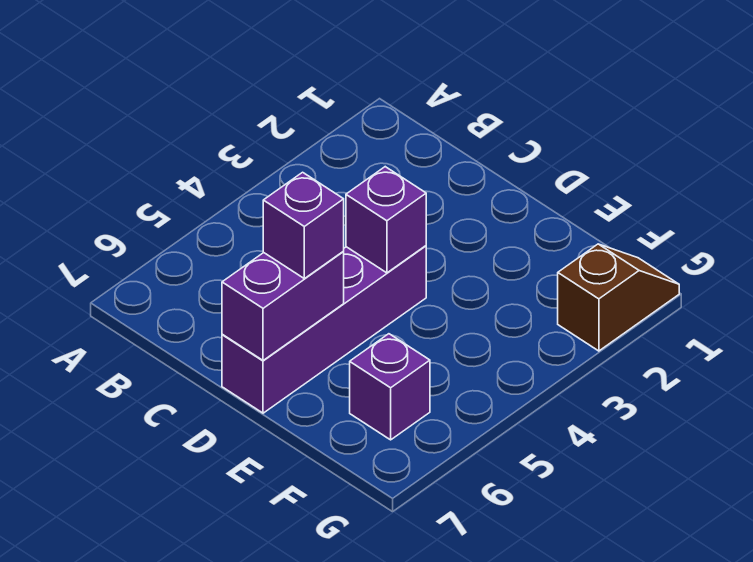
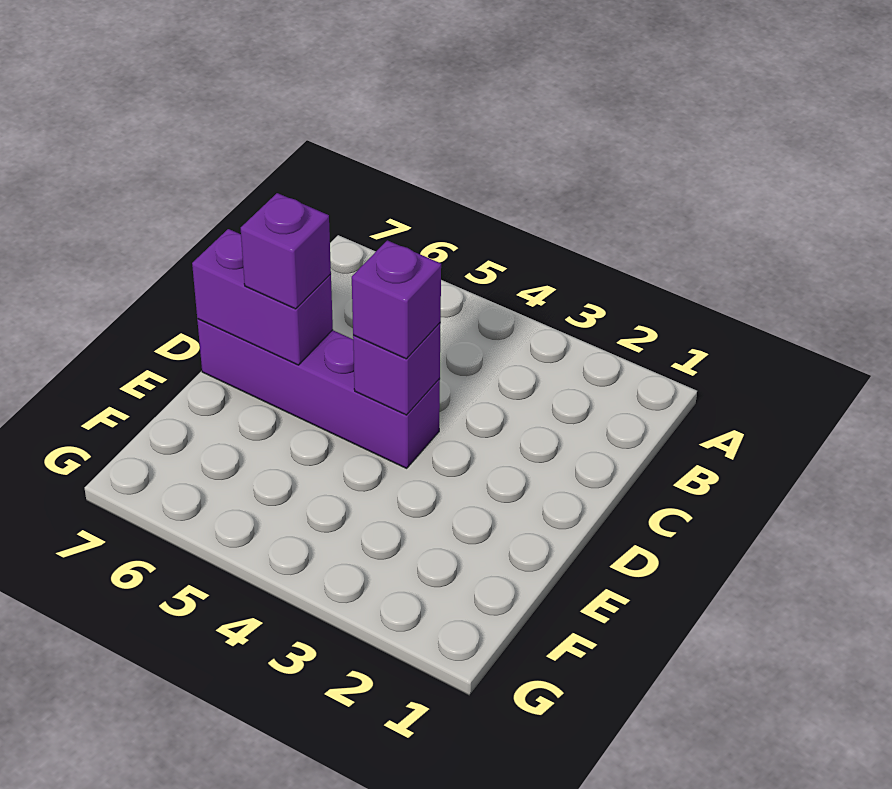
purple brick F6 level 1 -> purple brick D4 level 3
brown slope G1:G2 level 1 top 2 -> none

